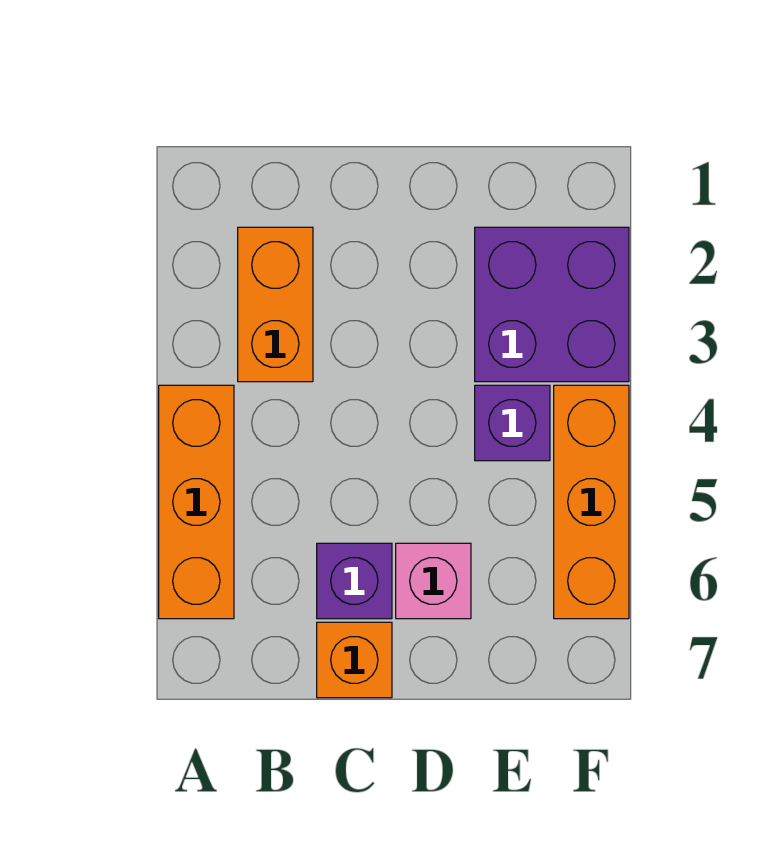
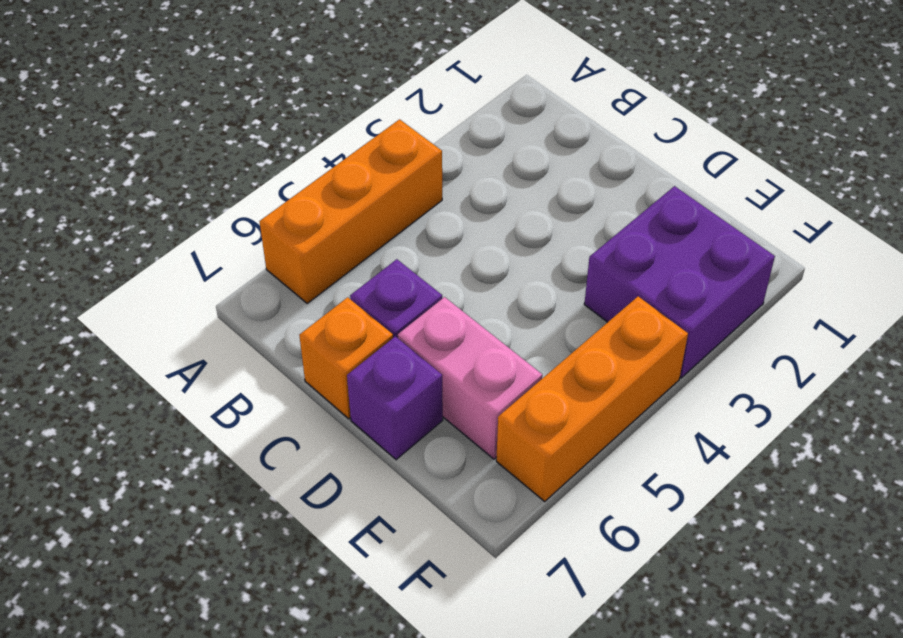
orange brick B2:B3 level 1 -> none
pink brick D6 level 1 -> pink brick D6:E6 level 1
purple brick E4 level 1 -> purple brick D7 level 1

